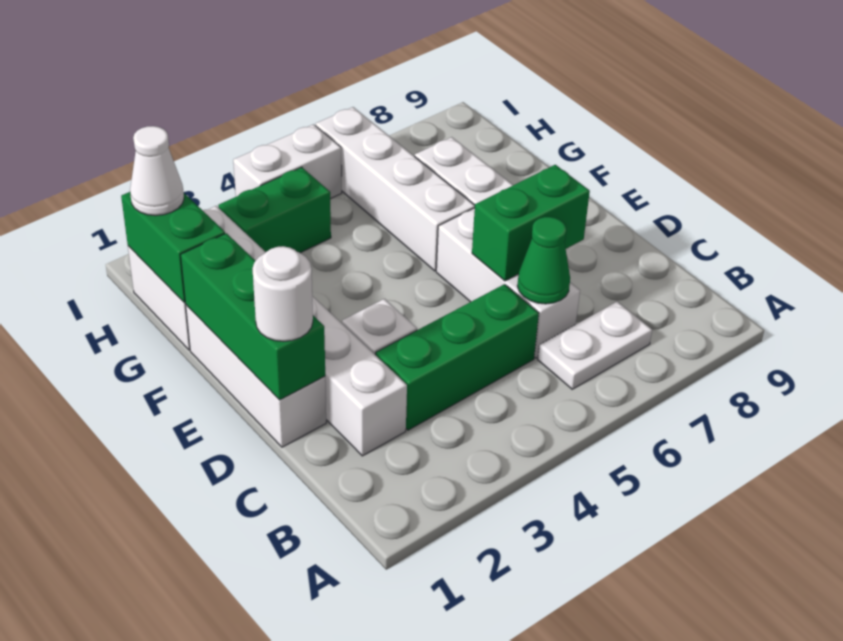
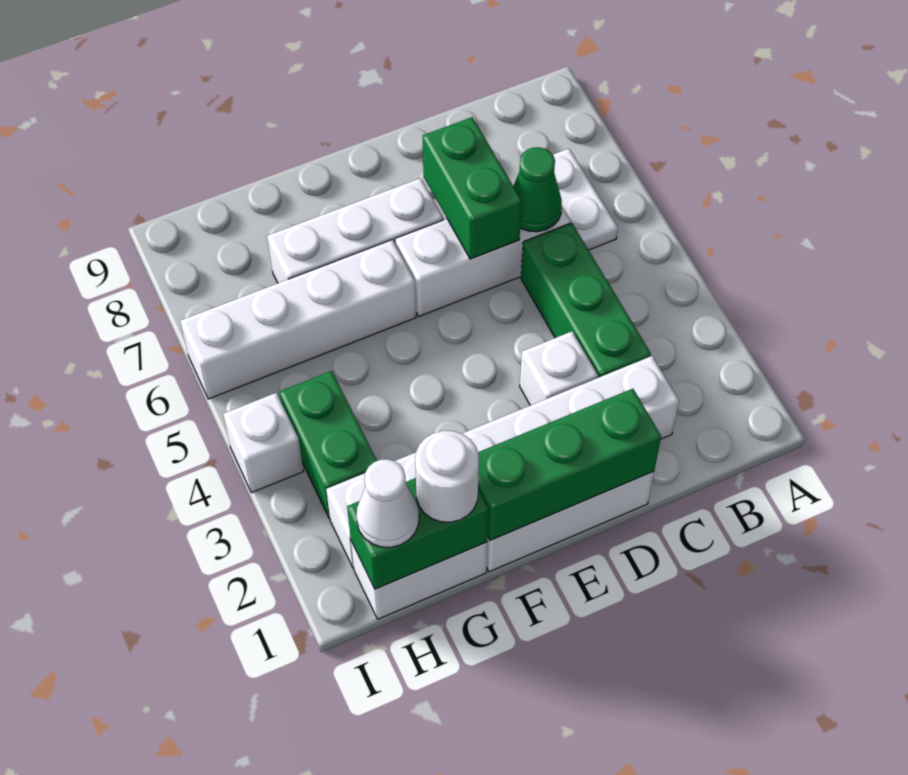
white round brick D1 level 3 -> white round brick G1 level 3
white brick I4:I5 level 1 -> white brick I4 level 1

